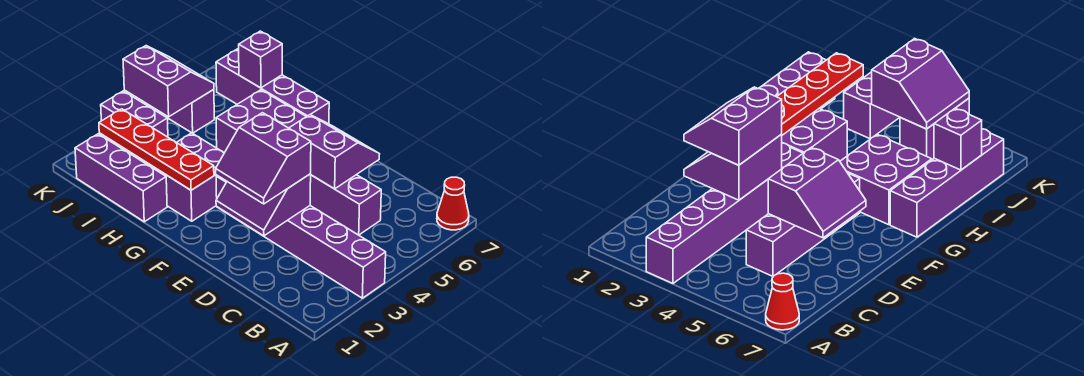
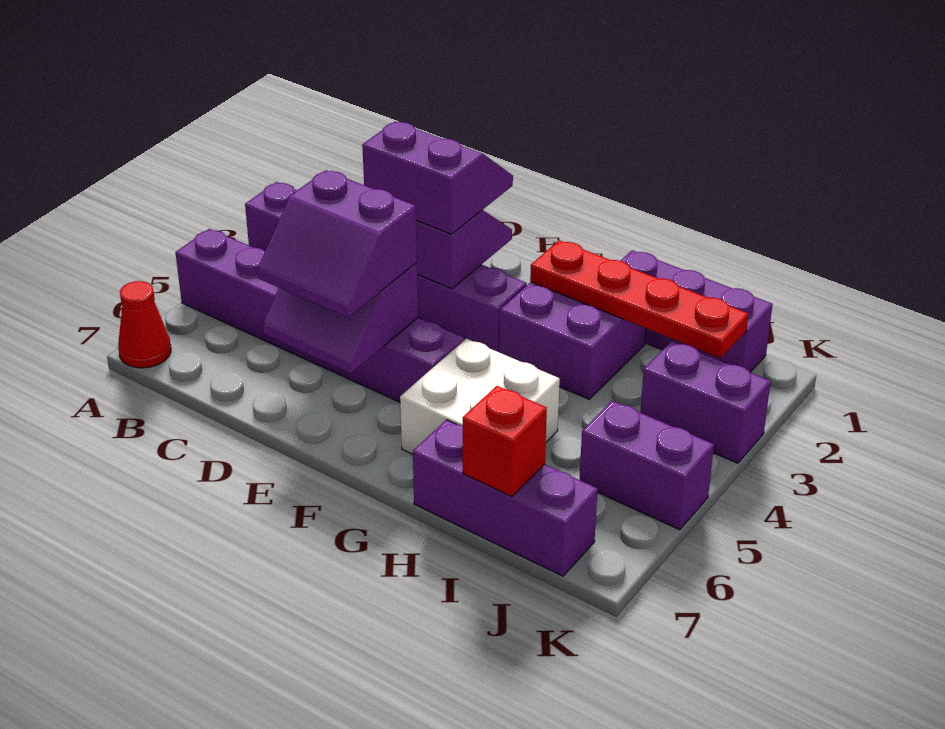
purple brick C5:F5 level 1 -> purple brick A5:F5 level 1
purple brick G5:H6 level 1 -> white brick G5:H6 level 1
purple brick G7:J7 level 1 -> purple brick H7:J7 level 1
purple brick I7 level 2 -> red brick I7 level 2
purple slope J4:K5 level 2 top 4 -> purple slope D5:E6 level 3 top 5

